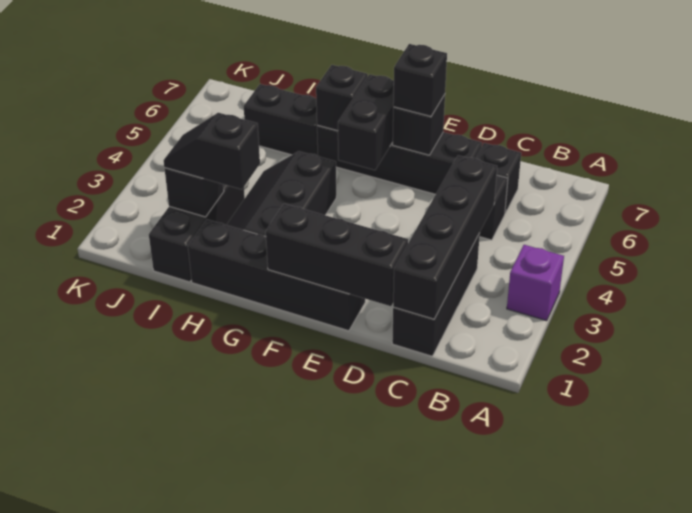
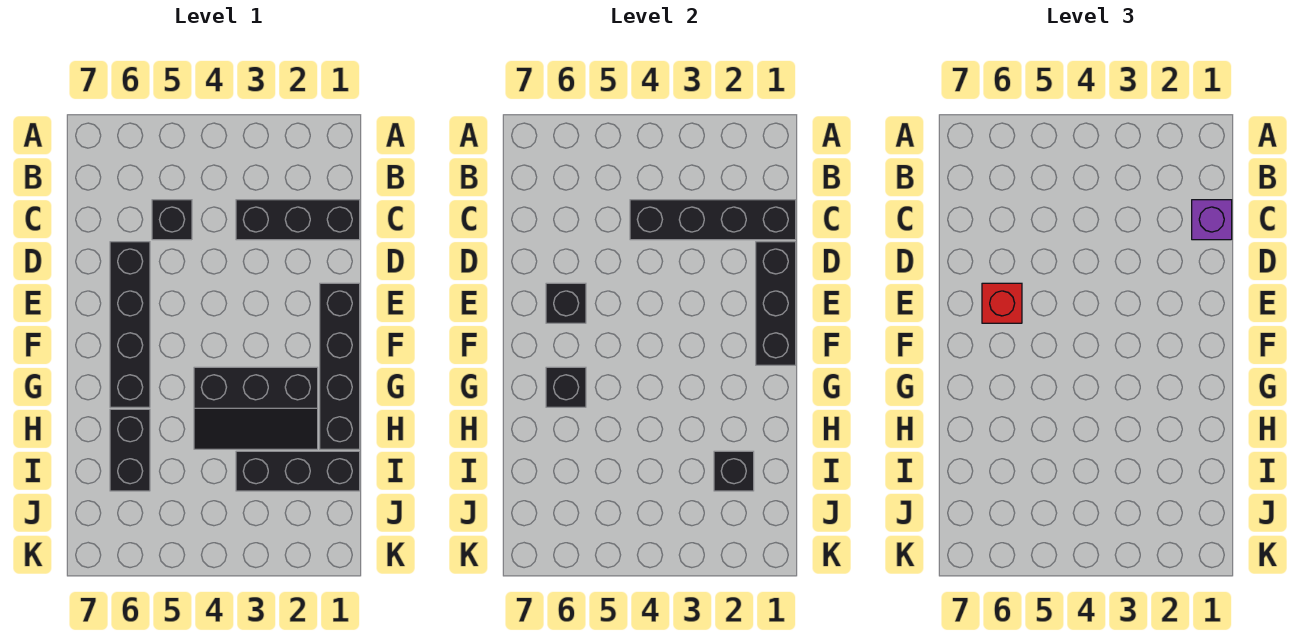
purple brick A3 level 1 -> purple brick C1 level 3
black brick C6 level 1 -> none
black brick E6 level 3 -> red brick E6 level 3
black brick F5:F6 level 2 -> none
black slope H2:I2 level 3 top H -> none

